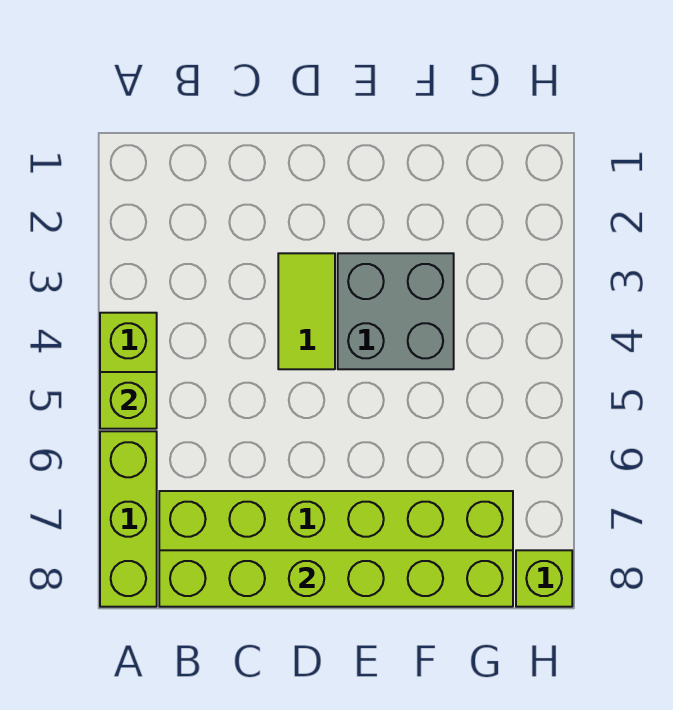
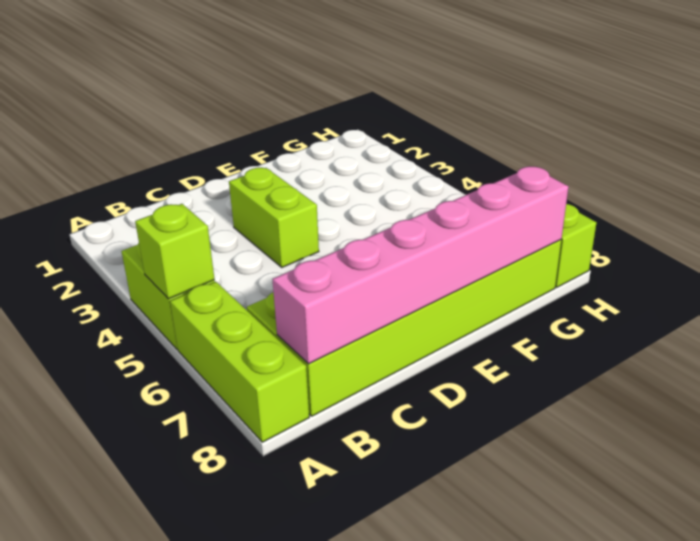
lime brick B8:G8 level 2 -> pink brick B8:G8 level 2
lime tile D3:D4 level 1 -> lime brick D3:D4 level 1
grey brick E3:F4 level 1 -> none

